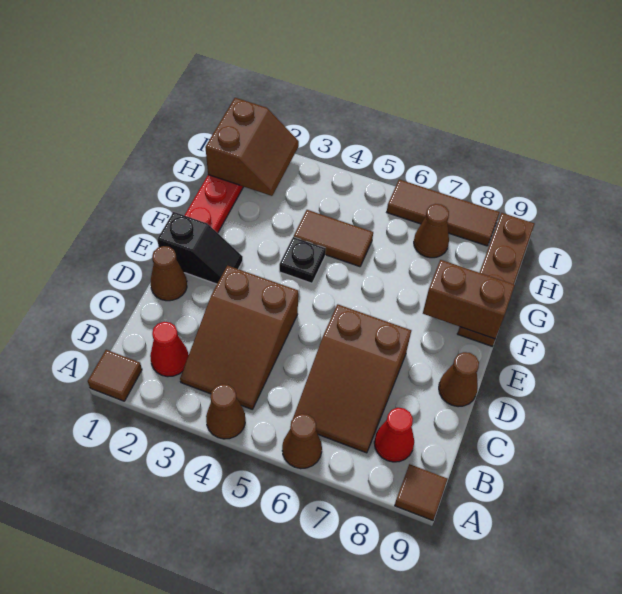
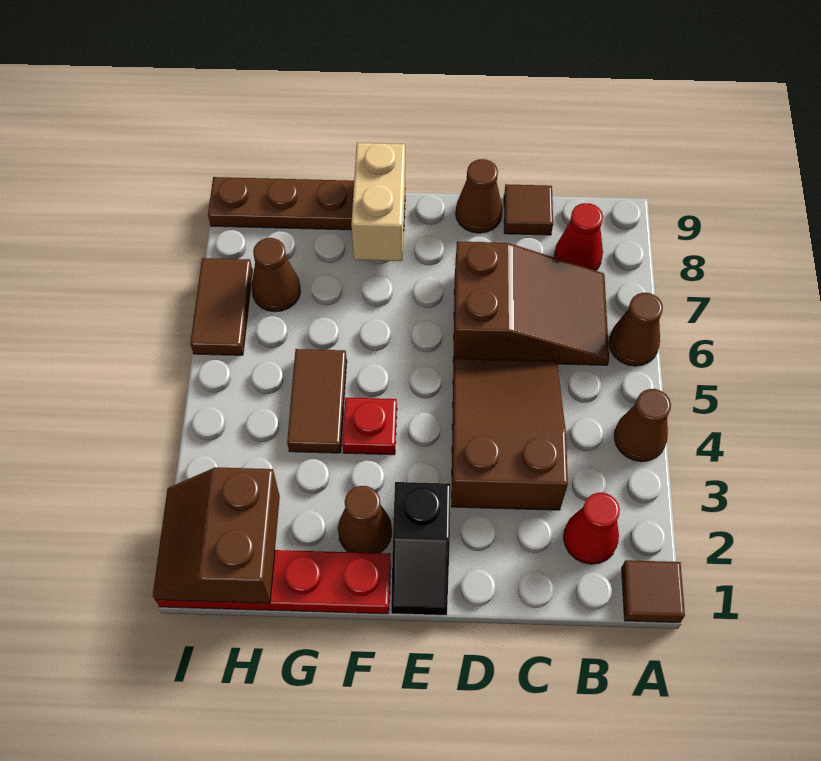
brown tile A9 level 1 -> brown tile C9 level 1
brown slope B3:D4 level 1 top D -> brown slope C3:D5 level 1 top 3
brown cone D1 level 1 -> brown cone F2 level 1
black slope E1:E2 level 1 top 1 -> black slope E1:E2 level 1 top 2
black plate F4 level 1 -> red plate F4 level 1
brown brick F8:F9 level 2 -> tan brick F8:F9 level 2
brown slope H1:I2 level 2 top 1 -> brown slope H1:I2 level 2 top H
brown tile I6:I8 level 1 -> brown tile I6:I7 level 1

